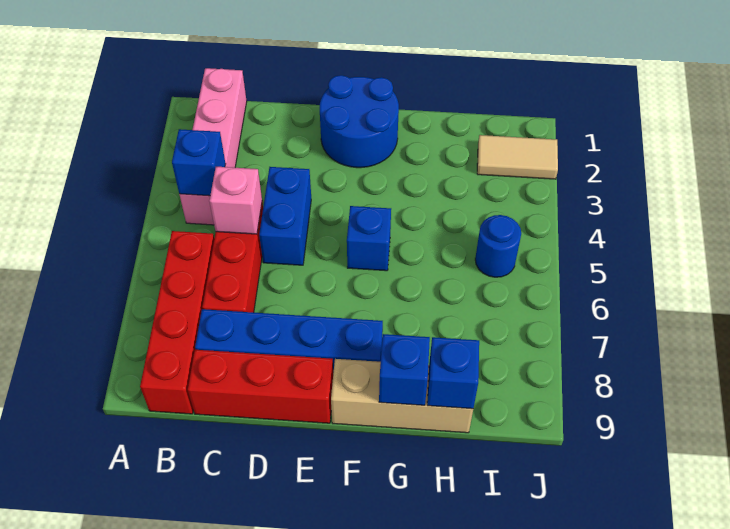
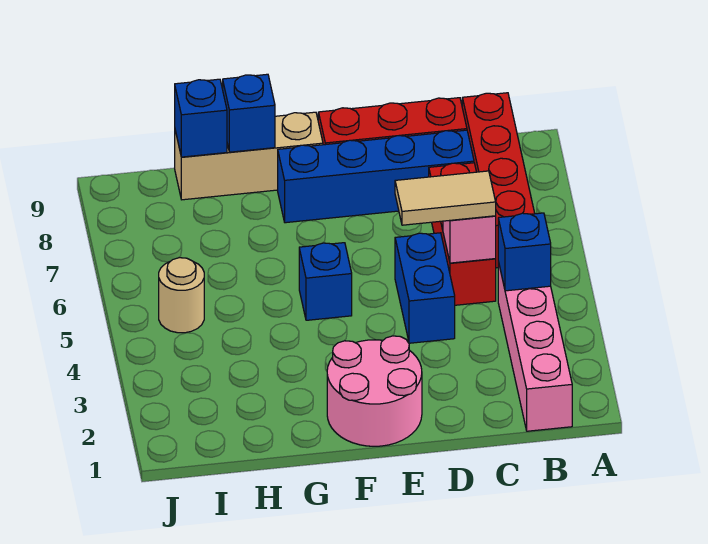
blue round brick E1:F2 level 1 -> pink round brick E1:F2 level 1
tan tile I2:J2 level 1 -> tan tile C5:D5 level 3
blue round brick I5 level 1 -> tan round brick I5 level 1

